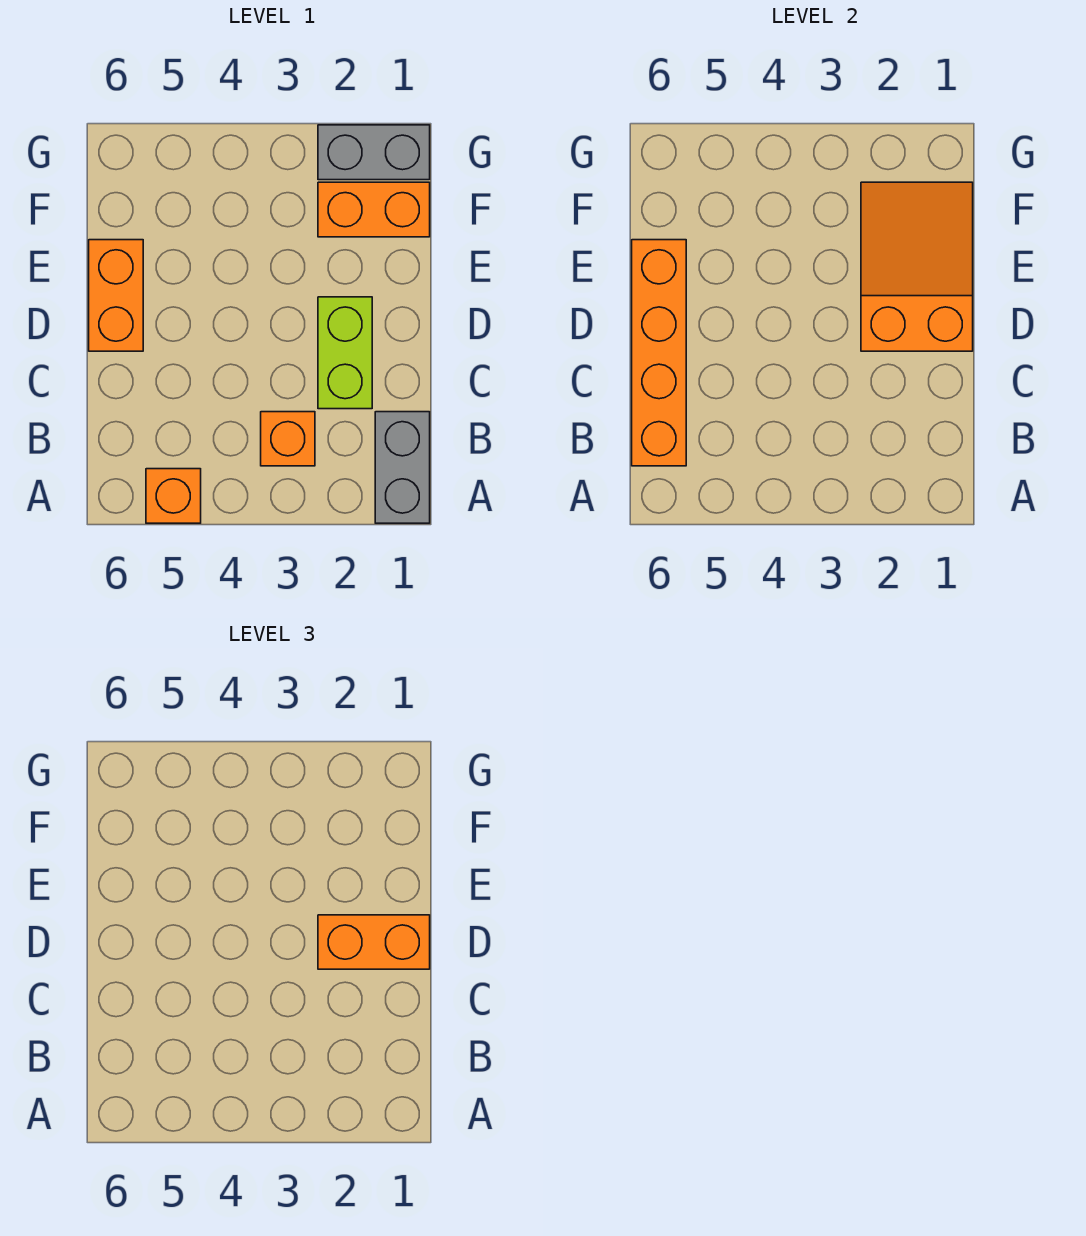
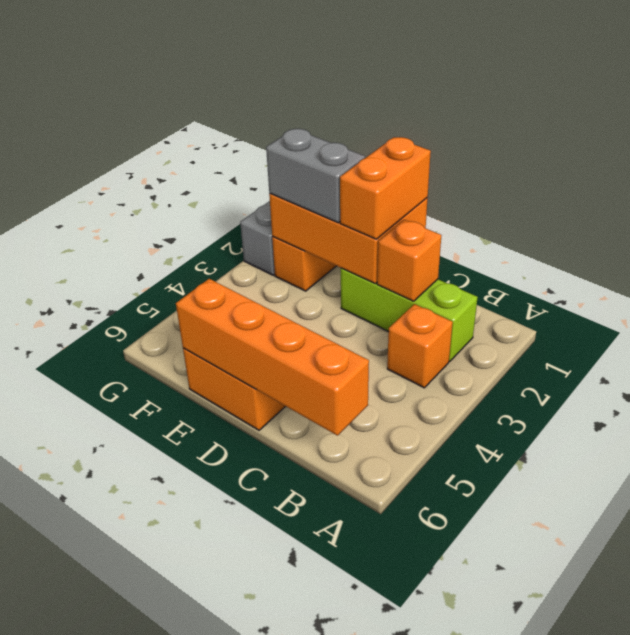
grey brick A1:B1 level 1 -> grey brick E2:F2 level 3
orange brick A5 level 1 -> orange brick C2 level 2
lime brick C2:D2 level 1 -> lime brick B2:D2 level 1
orange slope D1:F2 level 2 top D -> orange brick D1:F2 level 2

